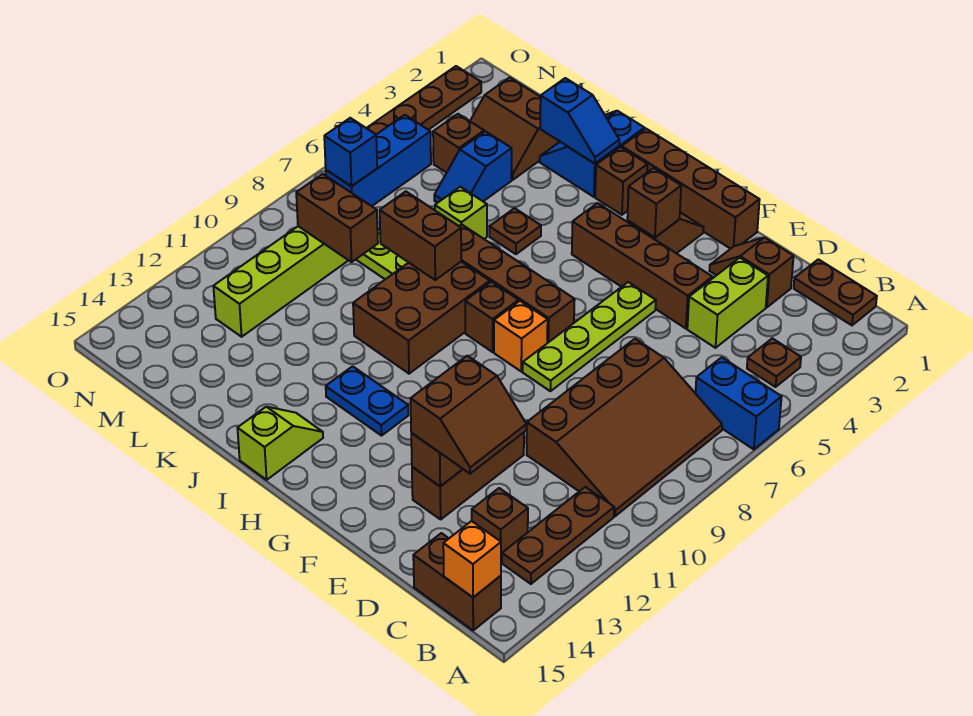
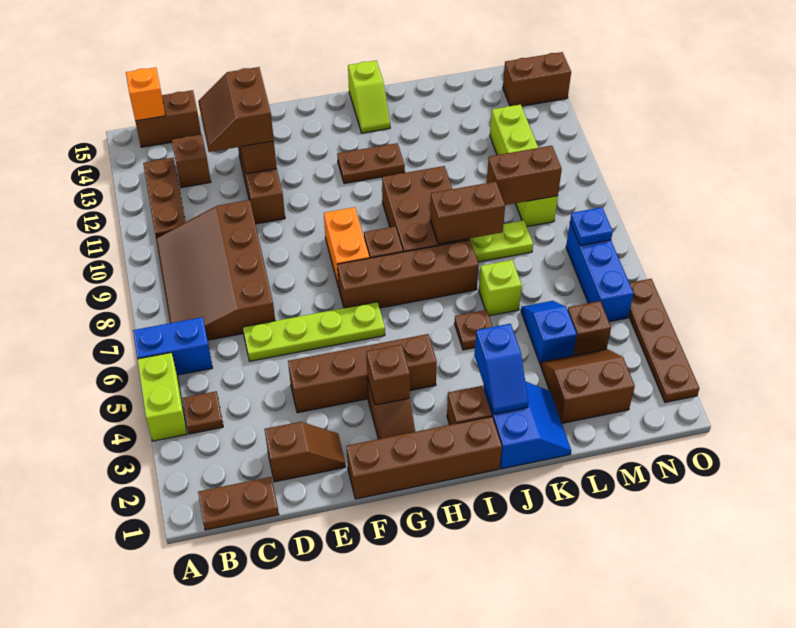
lime brick D3:D4 level 1 -> lime brick A4:A5 level 1
lime plate F5:F8 level 1 -> lime plate D6:G6 level 1
orange brick G8 level 1 -> orange brick G8:G9 level 1
blue plate H12:I12 level 1 -> brown plate H12:I12 level 1
blue slope J2:K2 level 2 top K -> blue slope J2:J3 level 2 top 3
blue brick N7 level 2 -> blue plate N7 level 2
none -> brown brick N14:O14 level 1

